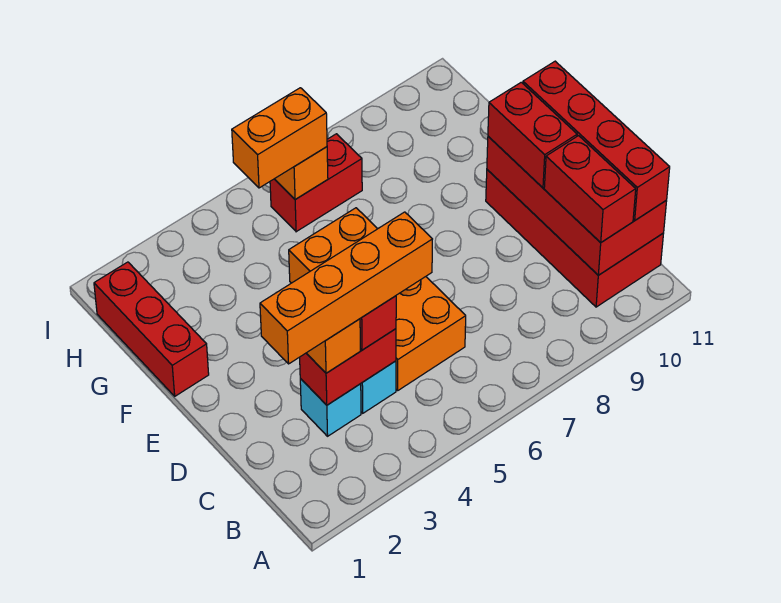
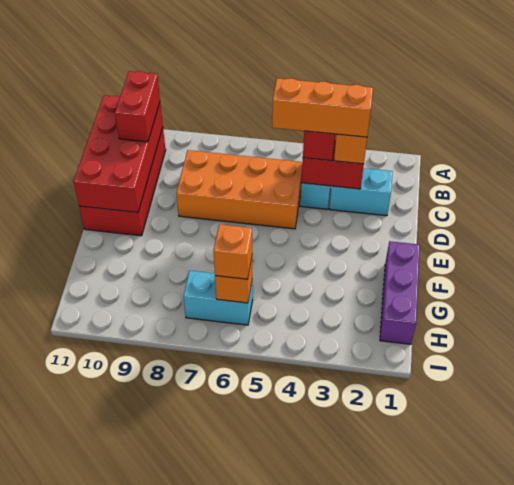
red brick B11:E11 level 3 -> none
orange brick C2:C5 level 4 -> orange brick C3:C5 level 4
cyan brick C3 level 1 -> cyan brick C2:C3 level 1
orange brick C5:F6 level 1 -> orange brick C5:D8 level 1
red brick D10:E10 level 3 -> none
red brick F1:H1 level 1 -> purple brick F1:H1 level 1
orange brick H5:H6 level 3 -> orange brick H6 level 3
red brick H6:H7 level 1 -> cyan brick H6:H7 level 1

